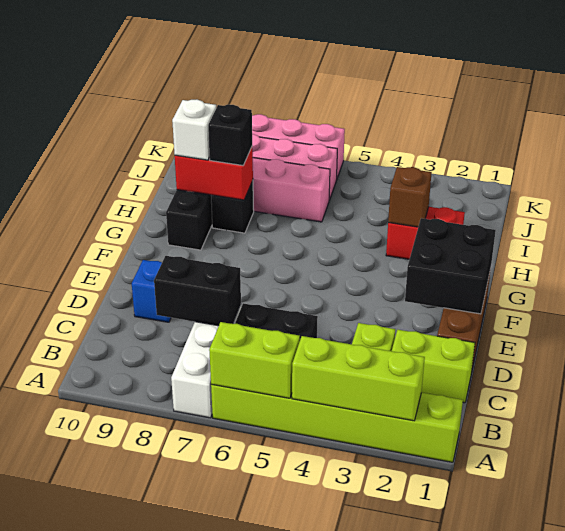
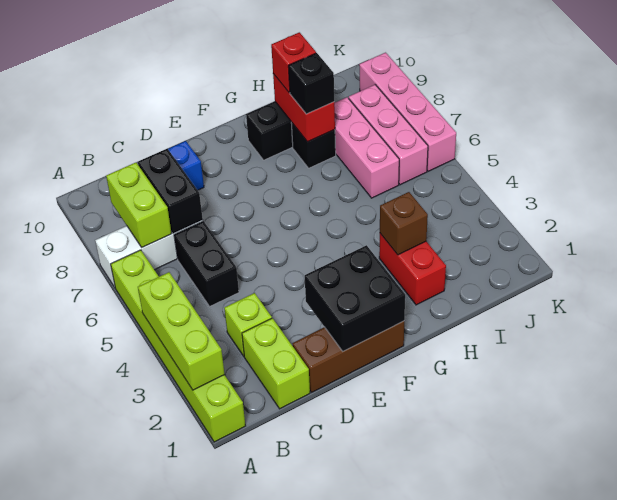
lime brick A5:A6 level 2 -> lime brick B7:B8 level 2
white brick H9 level 3 -> red brick H9 level 3

